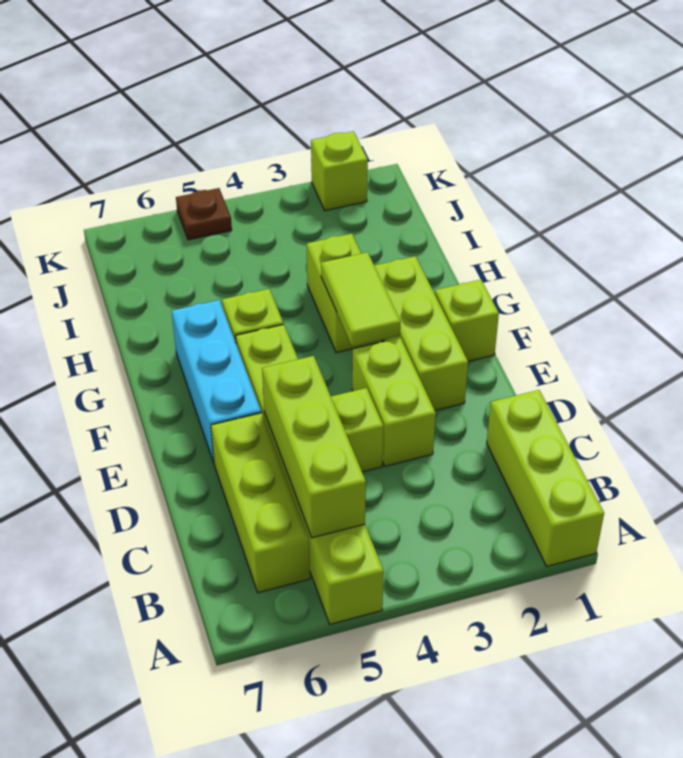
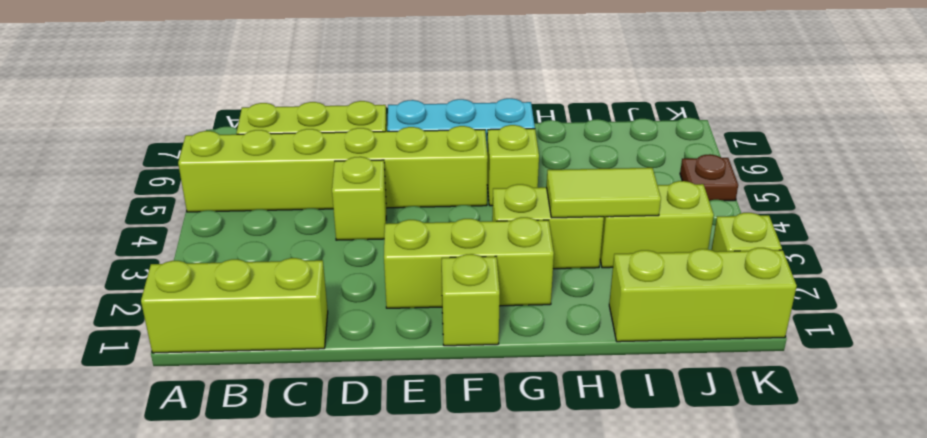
lime brick B5:D5 level 2 -> lime brick I1:K1 level 1
lime brick D3:E3 level 1 -> lime brick I3:J3 level 1
lime tile F3:G3 level 2 -> lime tile H3:I3 level 2

